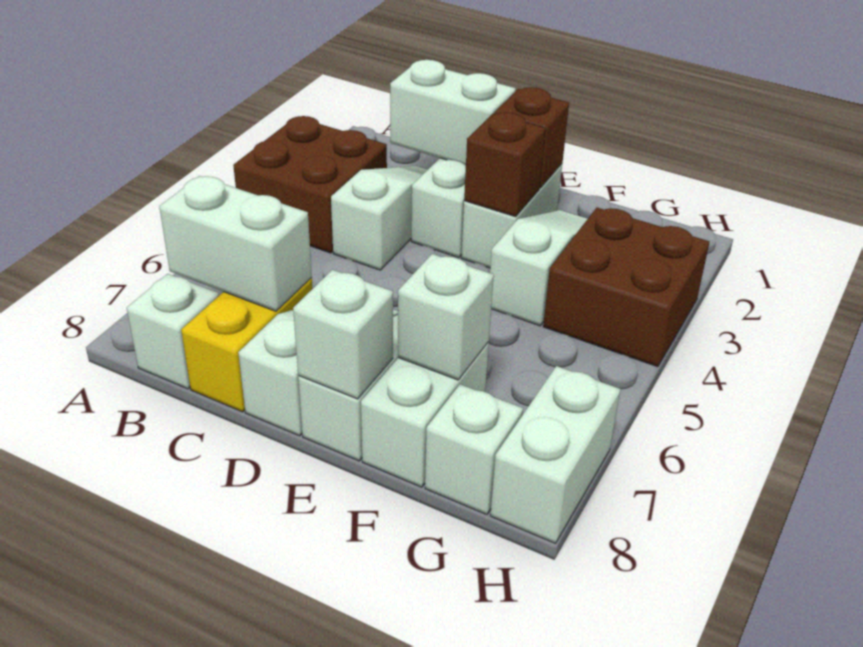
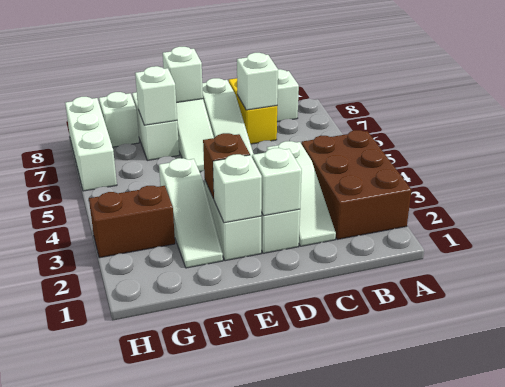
brown brick A3:B4 level 1 -> brown brick A2:B4 level 1
white brick B7:C7 level 2 -> white brick C7 level 2
white brick C2:D2 level 2 -> white brick D2 level 2
brown brick E2 level 2 -> white brick E2 level 2
brown brick G3:H4 level 1 -> brown brick G3:H3 level 1
white brick H7:H8 level 1 -> white brick H6:H8 level 1

